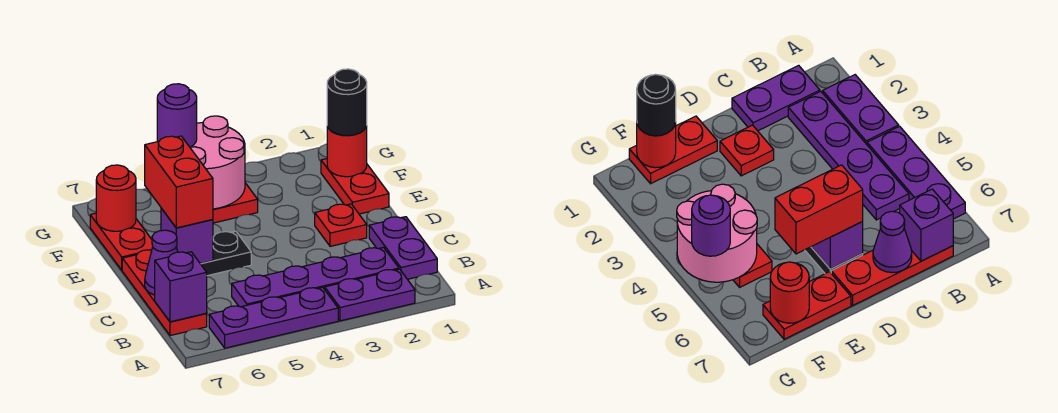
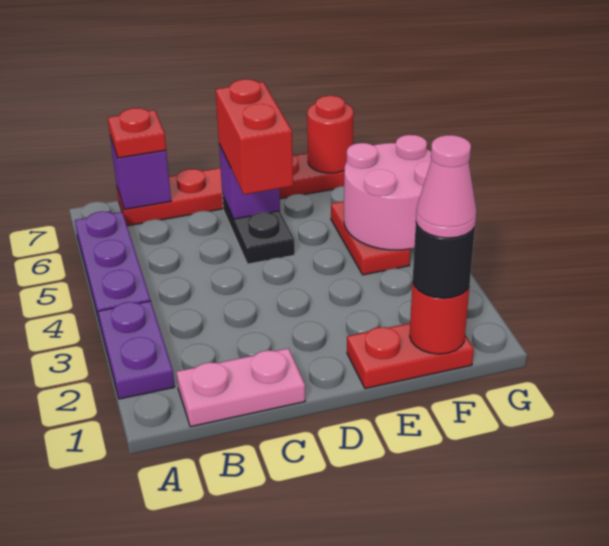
purple plate B1:C1 level 1 -> pink plate B1:C1 level 1
purple plate B2:B5 level 1 -> none
purple cone C7 level 2 -> none
red plate D2 level 1 -> red plate B7 level 3
red brick D6:E6 level 3 -> red brick D5:D6 level 3
none -> pink cone F1 level 4
purple round brick G5 level 3 -> none

